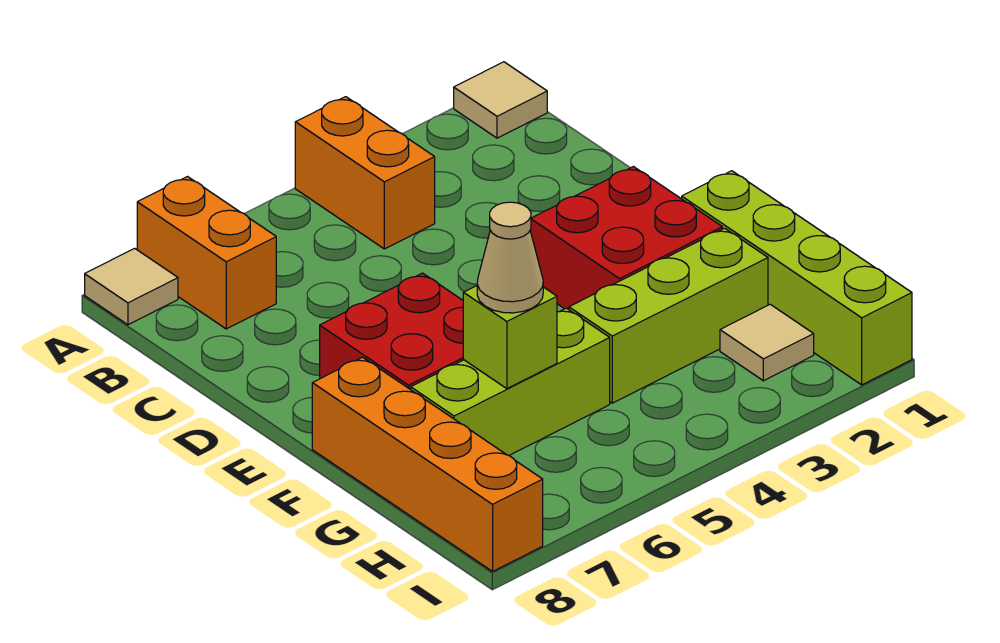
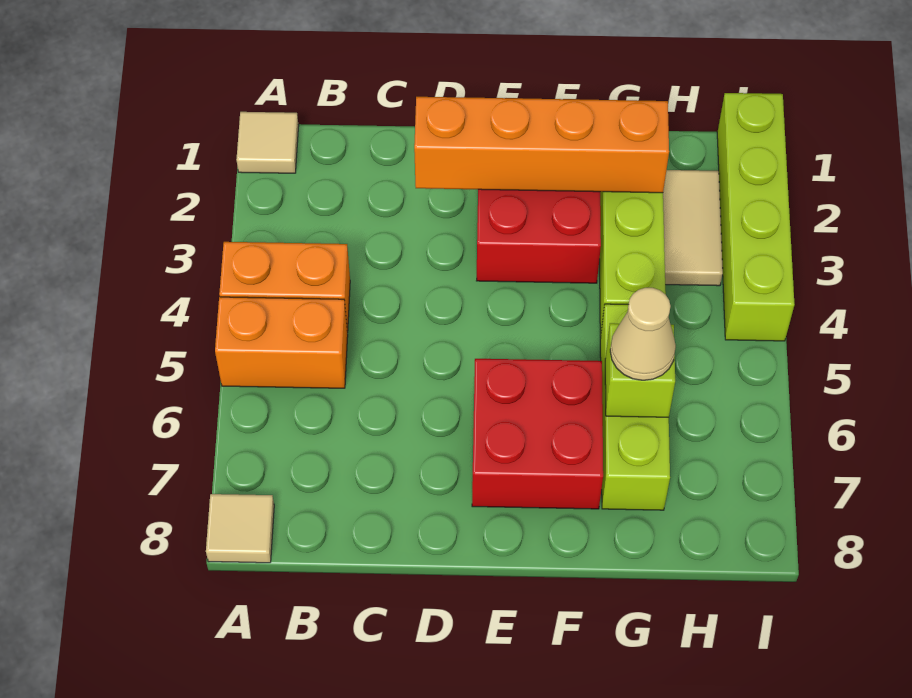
orange brick A7:B7 level 1 -> orange brick A5:B5 level 1
lime brick F1:I1 level 1 -> lime brick I1:I4 level 1
orange brick F8:I8 level 1 -> orange brick D2:G2 level 2
tan tile H2 level 1 -> tan tile H2:H3 level 1

